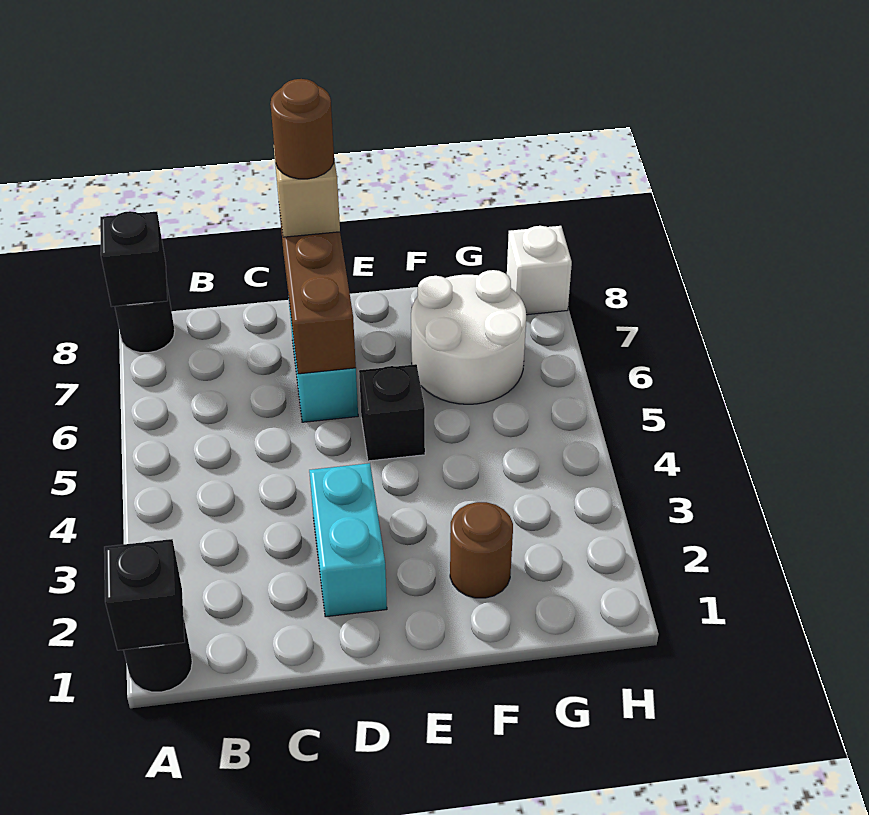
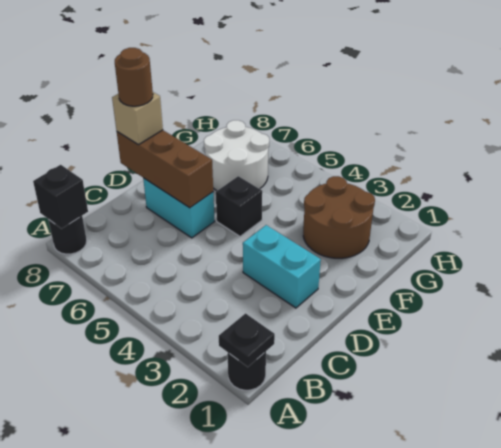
black brick A1 level 2 -> black plate A1 level 2
brown round brick F2 level 1 -> brown round brick F2:G3 level 1
white brick H8 level 1 -> none

